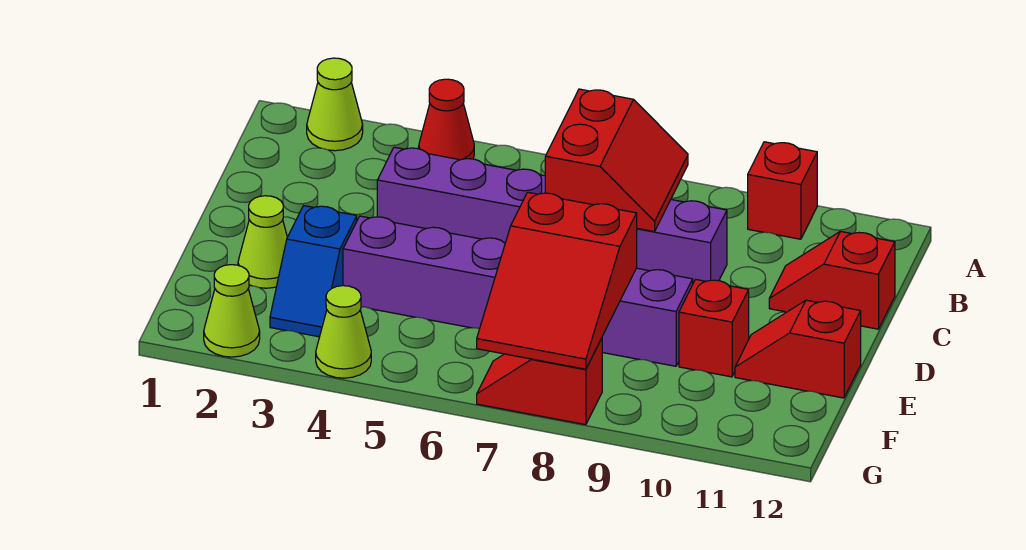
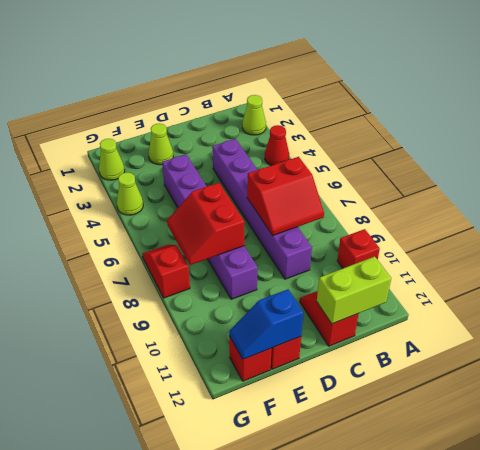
none -> lime brick B12:C12 level 2
blue slope E3:F3 level 1 top E -> blue slope E12:F12 level 2 top E
red slope E7:G8 level 2 top E -> red slope E7:F8 level 2 top E
red brick E10 level 1 -> red brick F12 level 1

